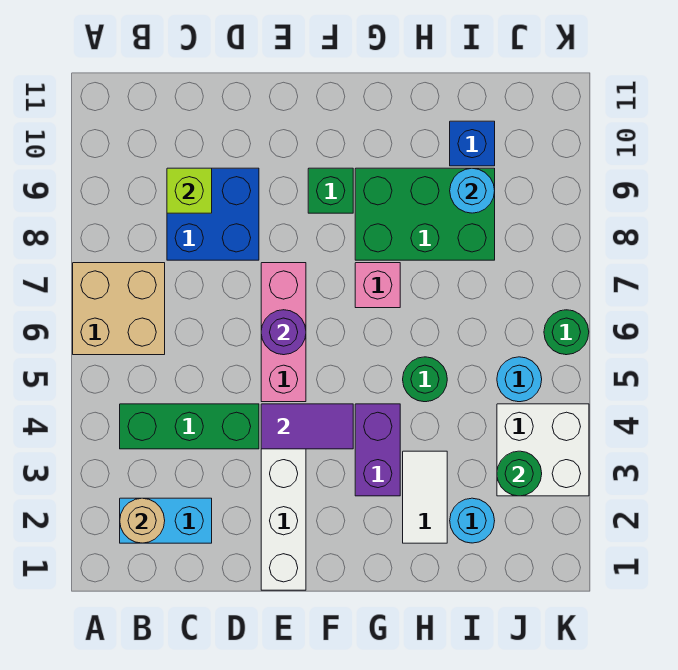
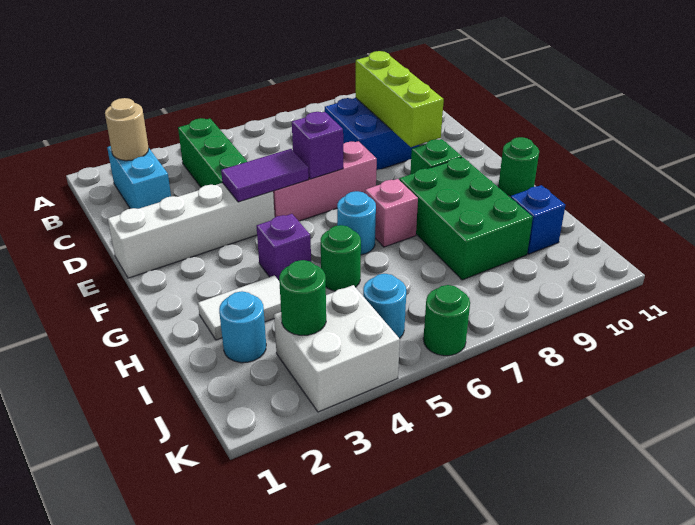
tan brick A6:B7 level 1 -> none
lime brick C9 level 2 -> lime brick C9:E9 level 2
purple tile E4:F4 level 2 -> purple tile E4:E5 level 2
purple round brick E6 level 2 -> purple brick E6 level 2
purple brick G3:G4 level 1 -> purple brick G4 level 1
none -> green round brick G11 level 1
cyan round brick I9 level 2 -> cyan round brick G6 level 1

